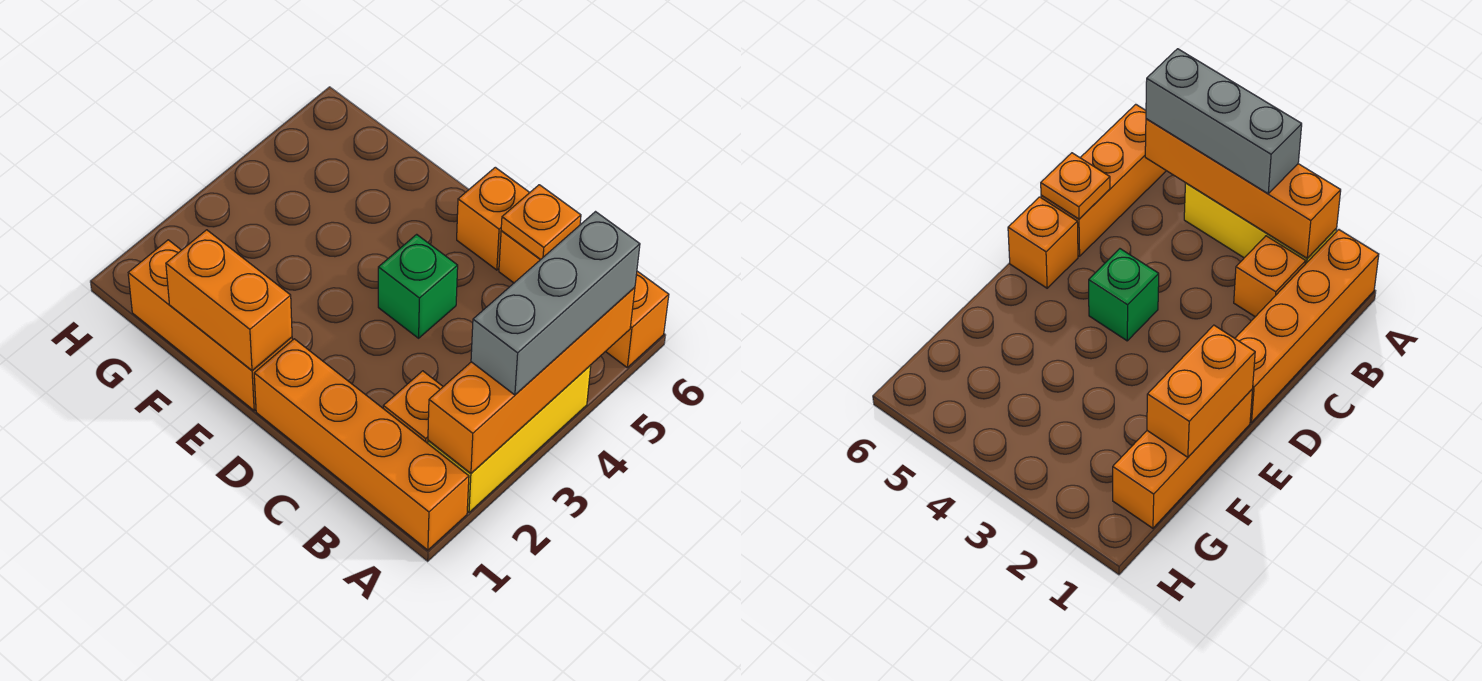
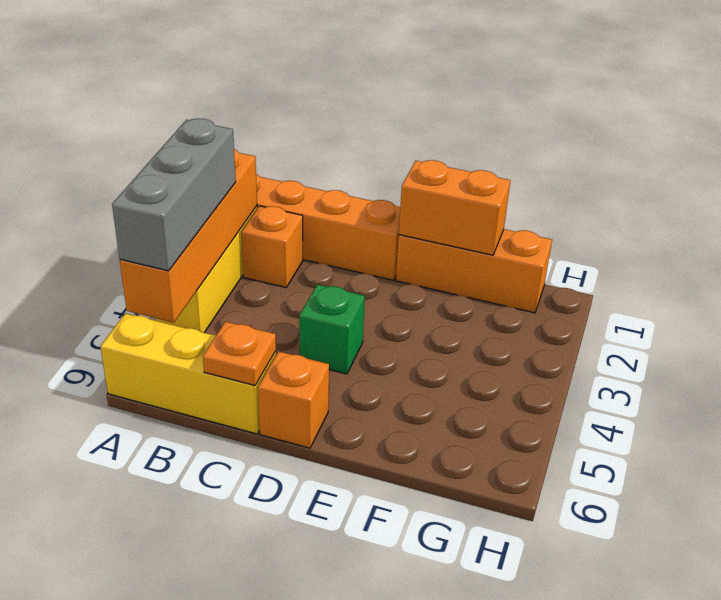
orange brick A6:C6 level 1 -> yellow brick A6:C6 level 1

